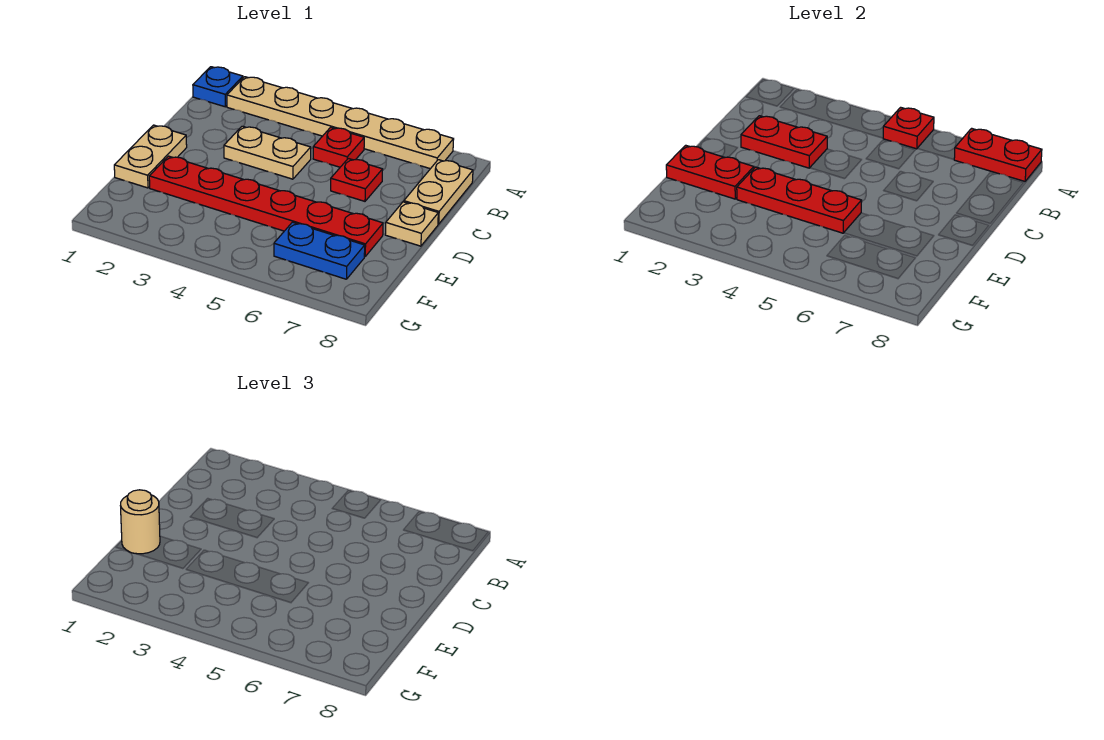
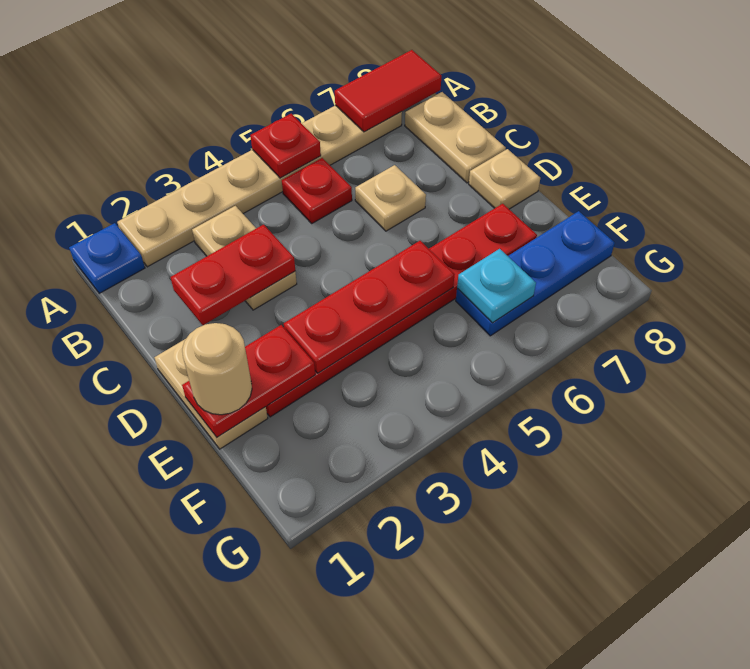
red plate A7:A8 level 2 -> red tile A7:A8 level 2
tan plate C3:C4 level 1 -> tan plate B3:C3 level 1
red plate C6 level 1 -> tan plate C6 level 1
blue plate F6:F7 level 1 -> blue plate F6:F8 level 1
none -> cyan plate F6 level 2

